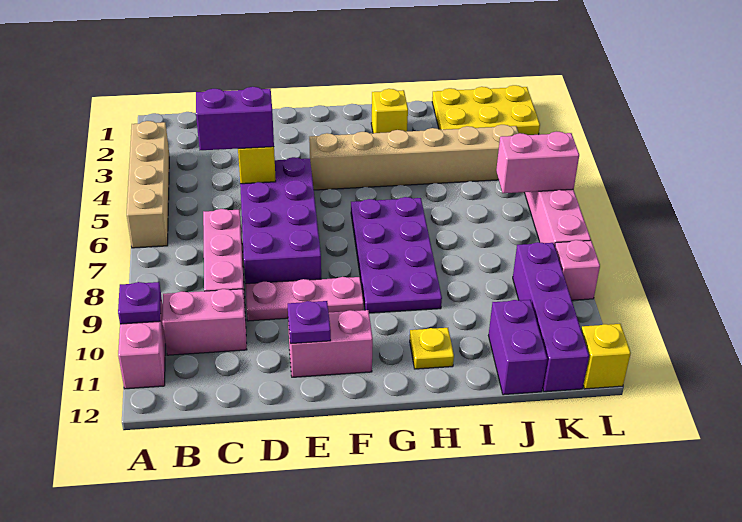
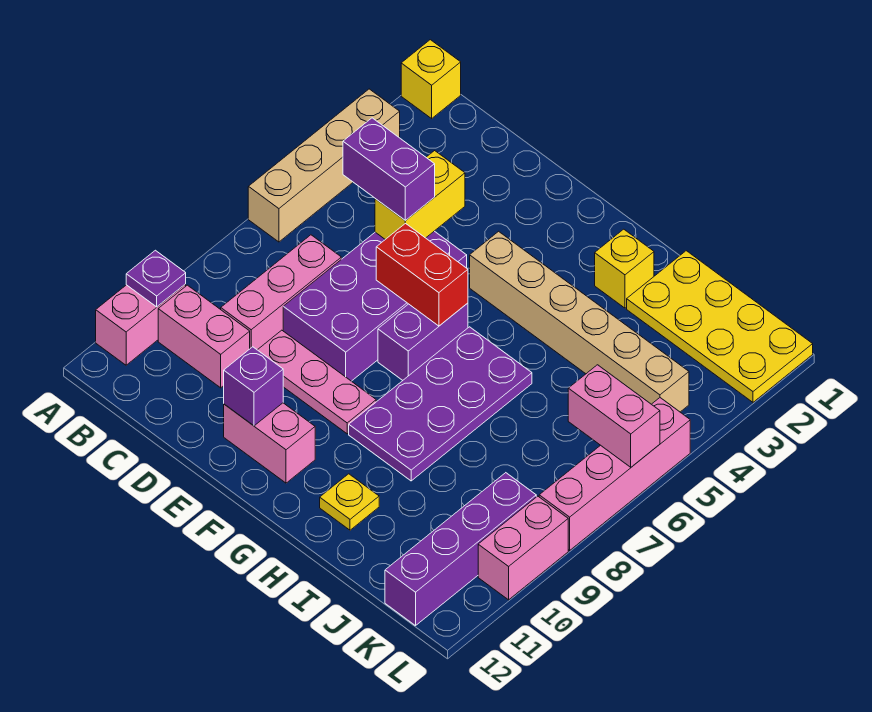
none -> red brick E6:F6 level 2
purple plate E11 level 2 -> purple brick E11 level 2
yellow plate J1:L2 level 1 -> yellow plate I1:L2 level 1
purple brick J11:J12 level 1 -> purple brick F6:F7 level 1
pink brick L9 level 1 -> pink brick L9:L10 level 1
yellow brick L12 level 1 -> yellow brick A1 level 1

